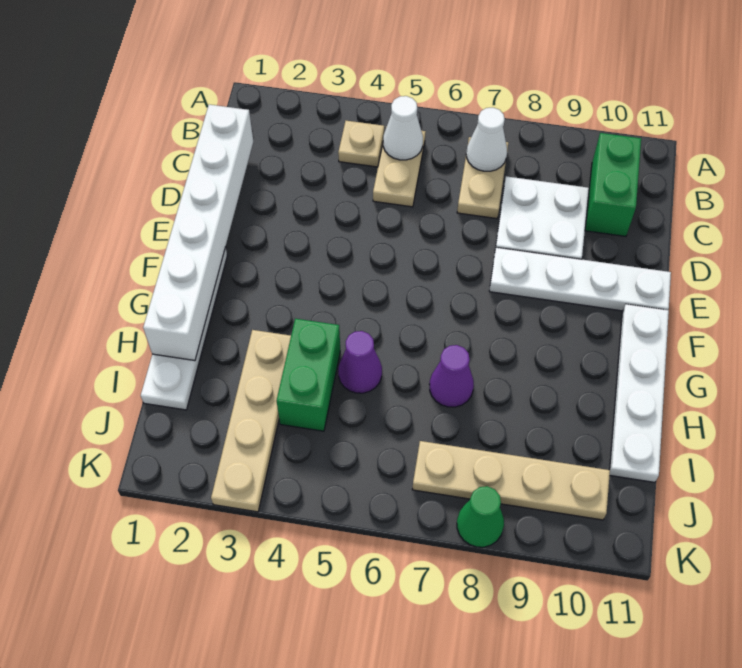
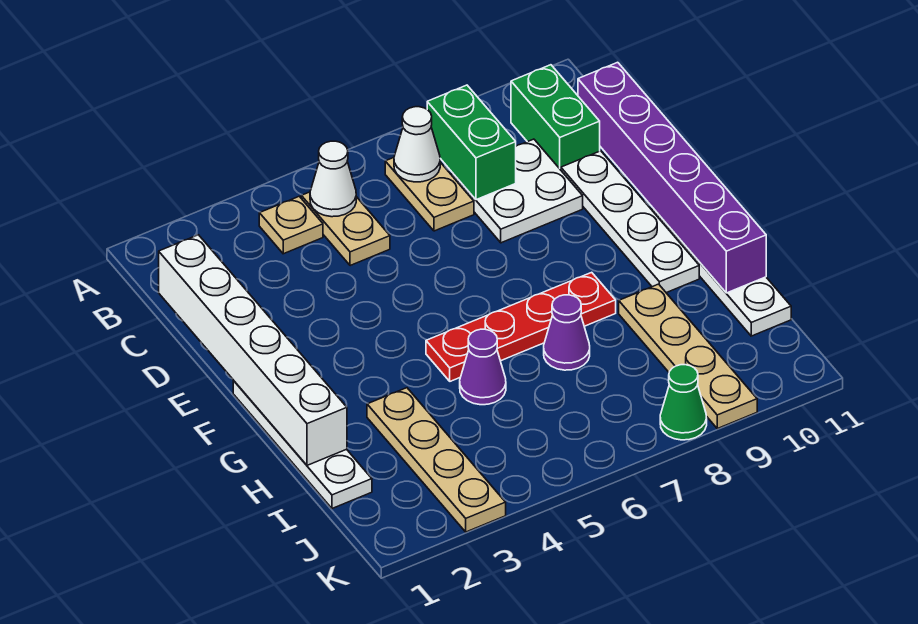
none -> purple brick C11:H11 level 2
white plate E8:E11 level 1 -> white plate D10:G10 level 1
none -> red plate G5:G8 level 1
green brick H4:I4 level 1 -> green brick B8:C8 level 2
tan plate J7:J10 level 1 -> tan plate H9:K9 level 1

